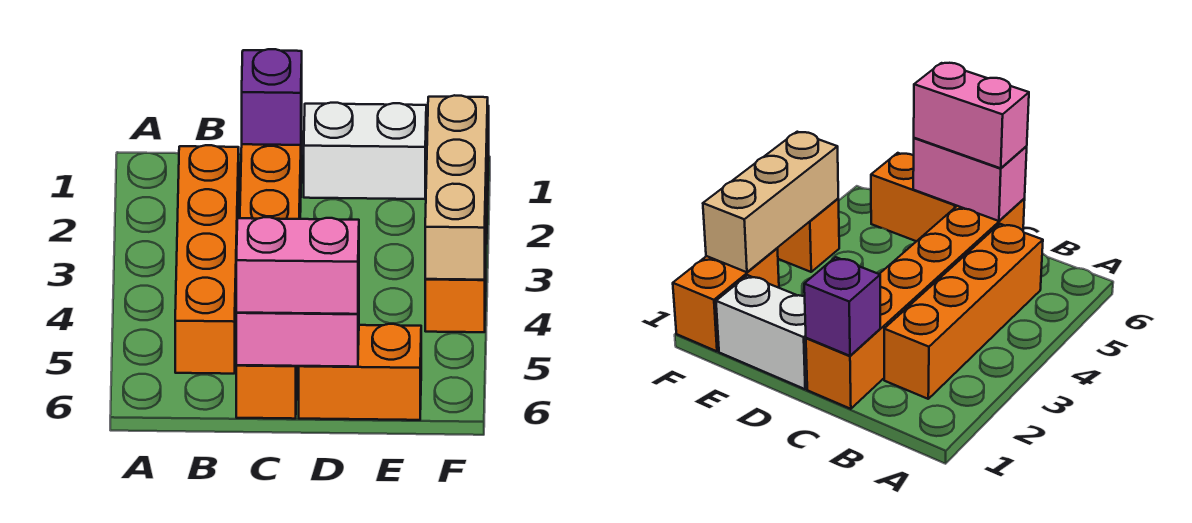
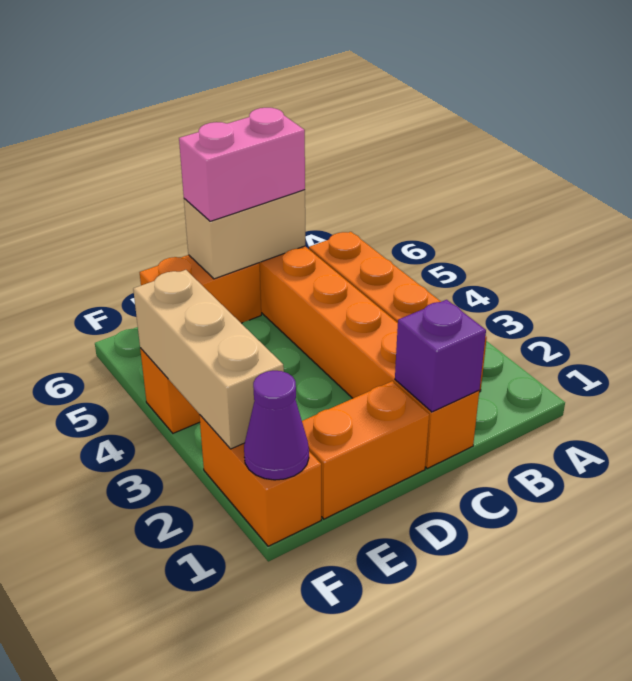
pink brick C6:D6 level 2 -> tan brick C6:D6 level 2
white brick D1:E1 level 1 -> orange brick D1:E1 level 1
none -> purple cone F1 level 2

